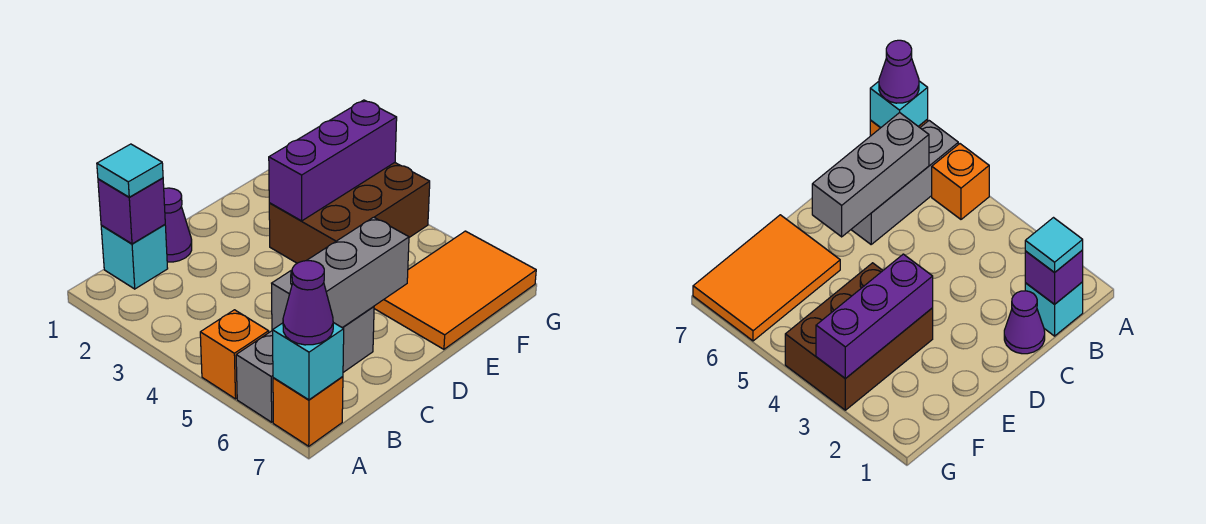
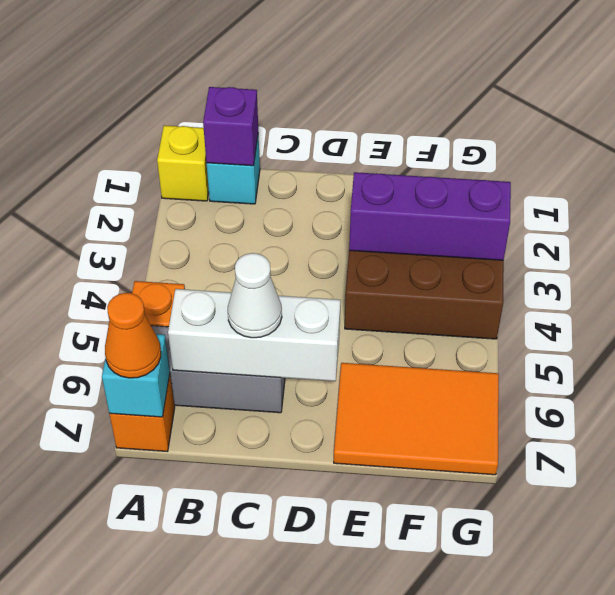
none -> yellow brick A1 level 1
purple cone A7 level 3 -> orange cone A7 level 3
cyan tile B1 level 3 -> none
grey brick B6:D6 level 2 -> white brick B6:D6 level 2
purple cone C1 level 1 -> none
none -> white cone C6 level 3

